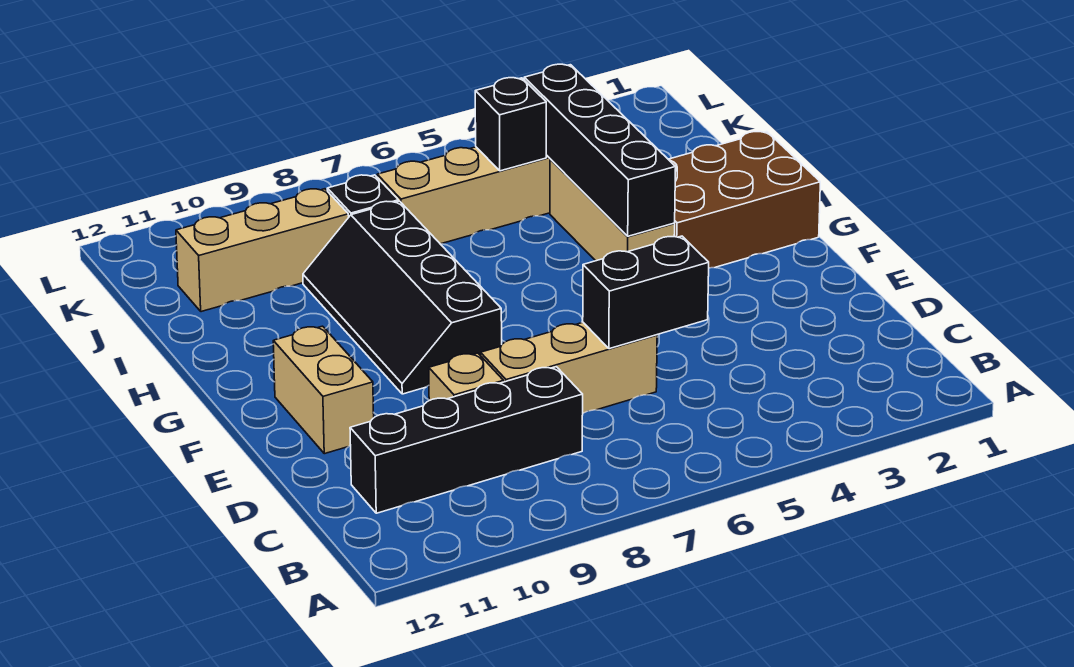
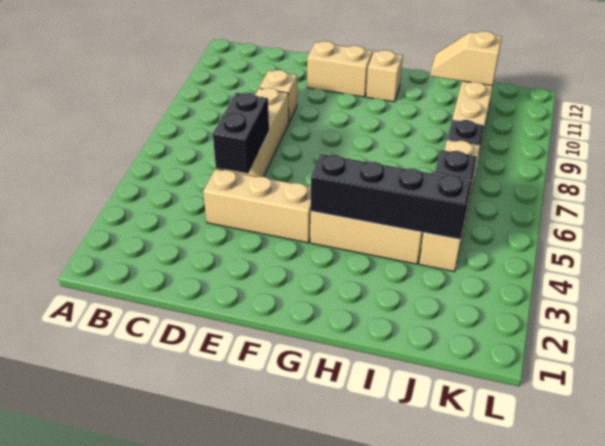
black brick C8:C11 level 1 -> none
none -> tan brick D4:F4 level 1
black slope F8:I9 level 1 top 8 -> none
brown brick G1:H3 level 1 -> none
none -> tan brick G11 level 1
none -> tan slope I11:J11 level 2 top J

